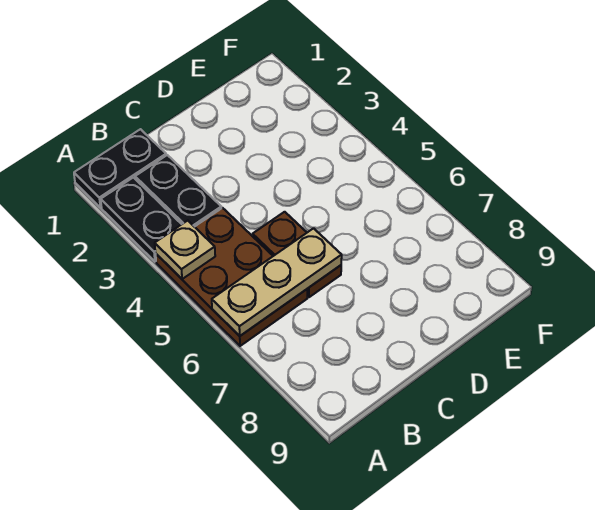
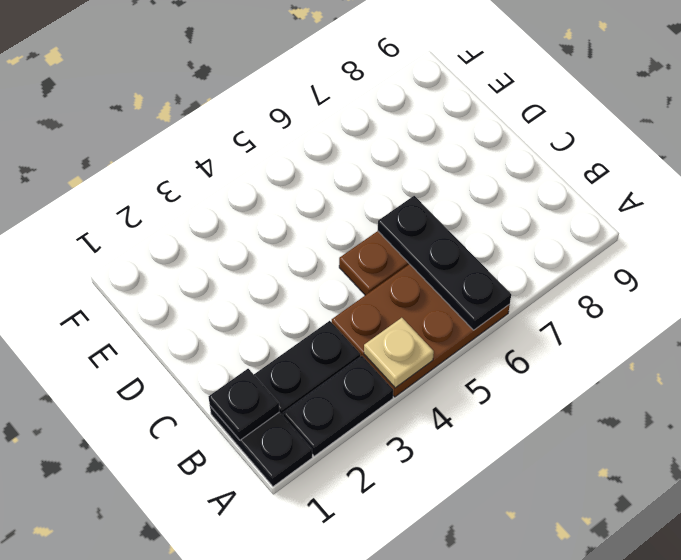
tan plate A6:C6 level 2 -> black plate A6:C6 level 2
none -> black plate B1 level 2

